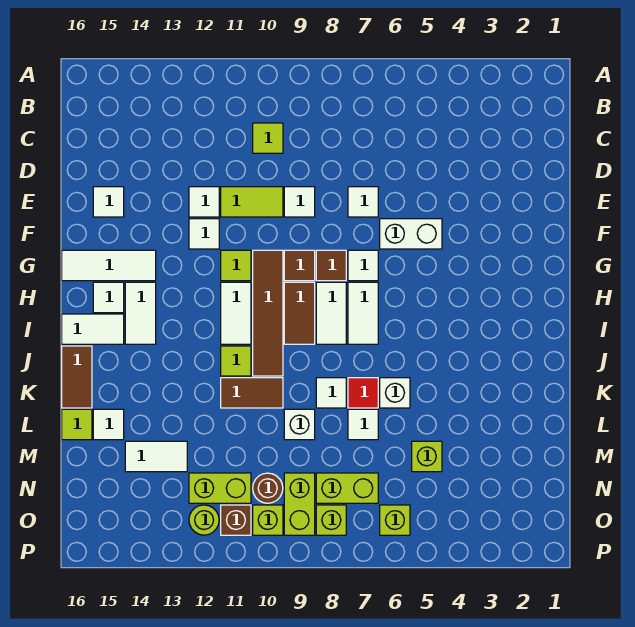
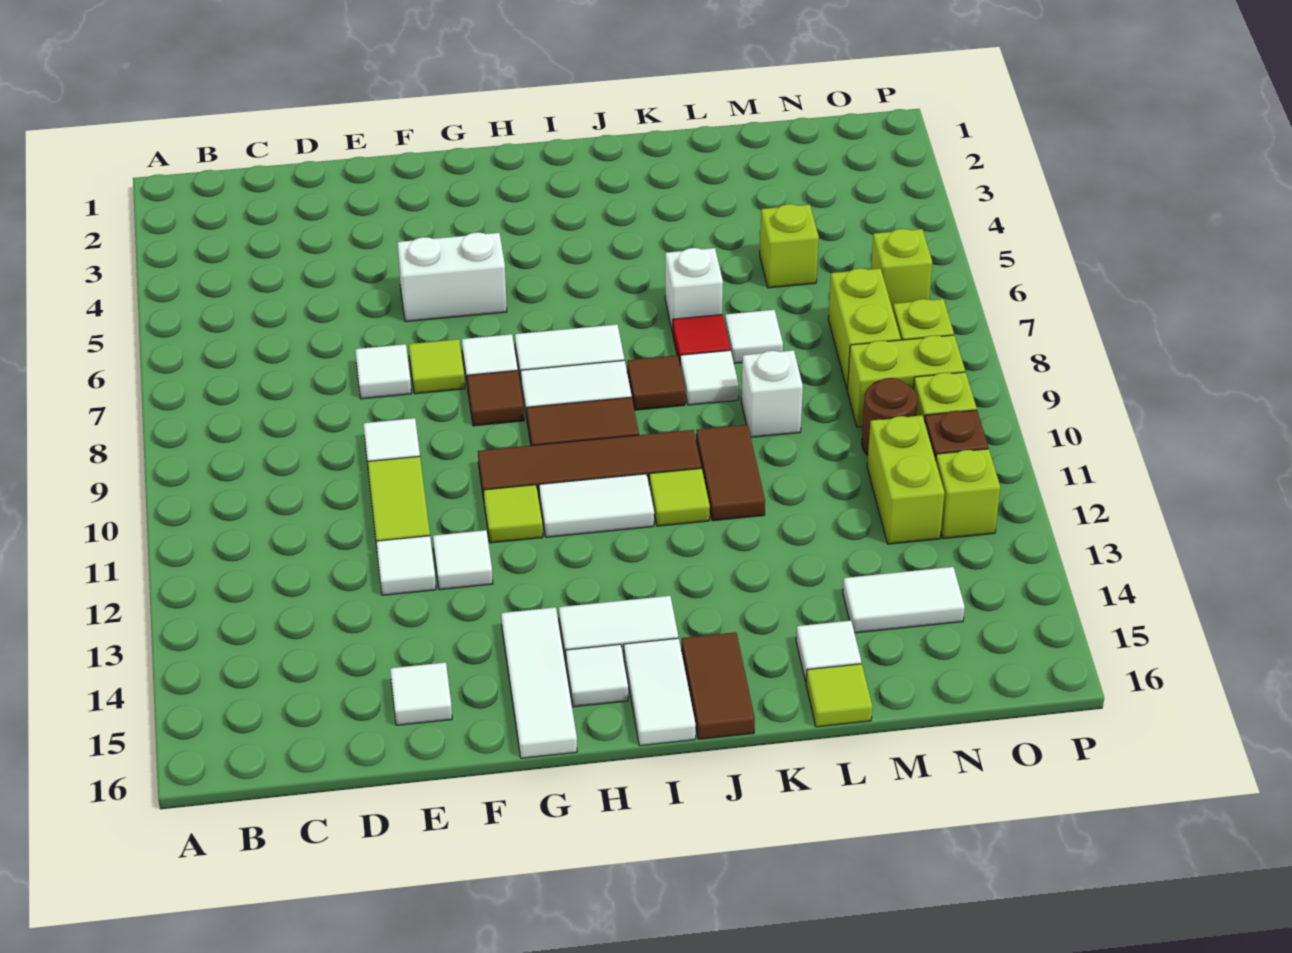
lime tile C10 level 1 -> lime tile F7 level 1
white brick F5:F6 level 1 -> white brick F5:G5 level 1
brown tile G9 level 1 -> brown tile J8 level 1
brown tile J16:K16 level 1 -> brown tile J15:J16 level 1
white tile M13:M14 level 1 -> white tile M14:N14 level 1
lime round brick O12 level 1 -> lime brick O12 level 1

